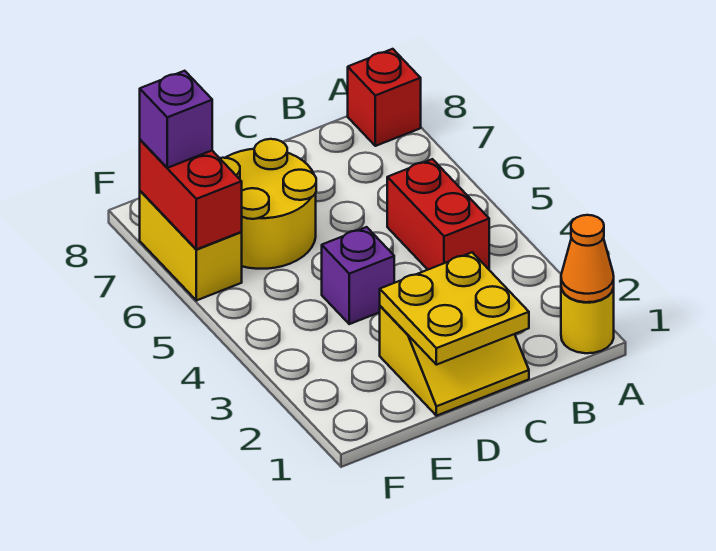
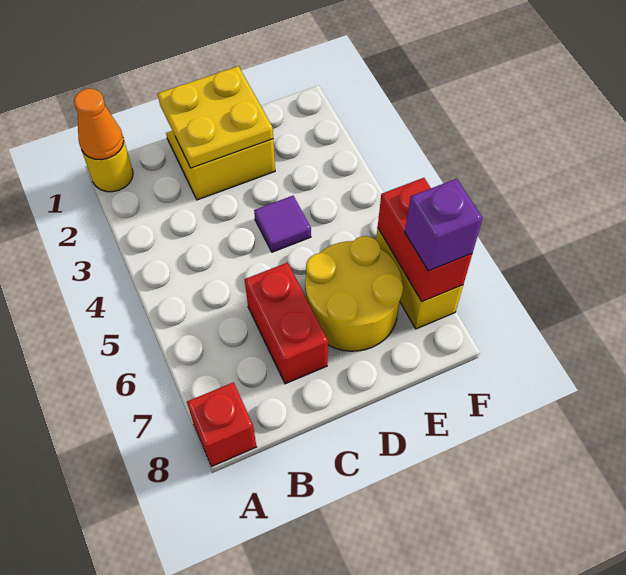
red brick B4:B5 level 1 -> red brick C6:C7 level 1
purple brick D4 level 1 -> purple tile D4 level 1

